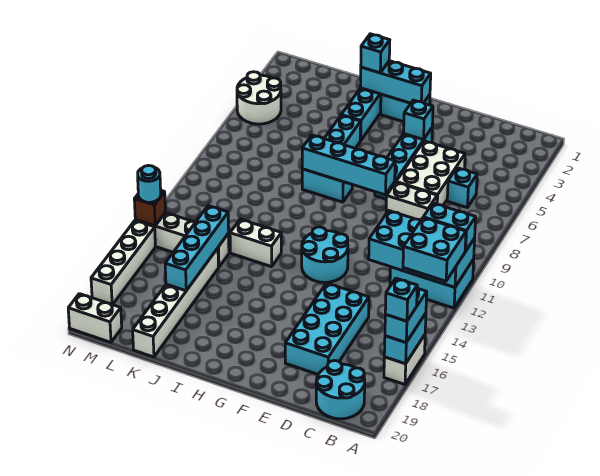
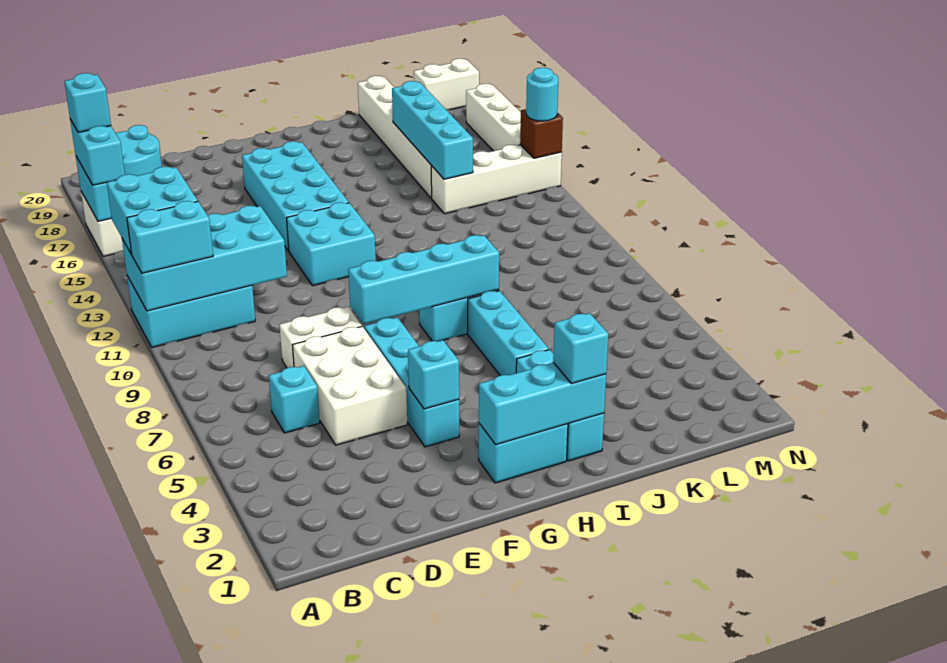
cyan brick D15:E18 level 1 -> cyan brick F14:G17 level 1
cyan round brick F12:G13 level 1 -> cyan brick F12:G13 level 1
white brick I13:J13 level 1 -> none
white round brick M4:N5 level 1 -> none

